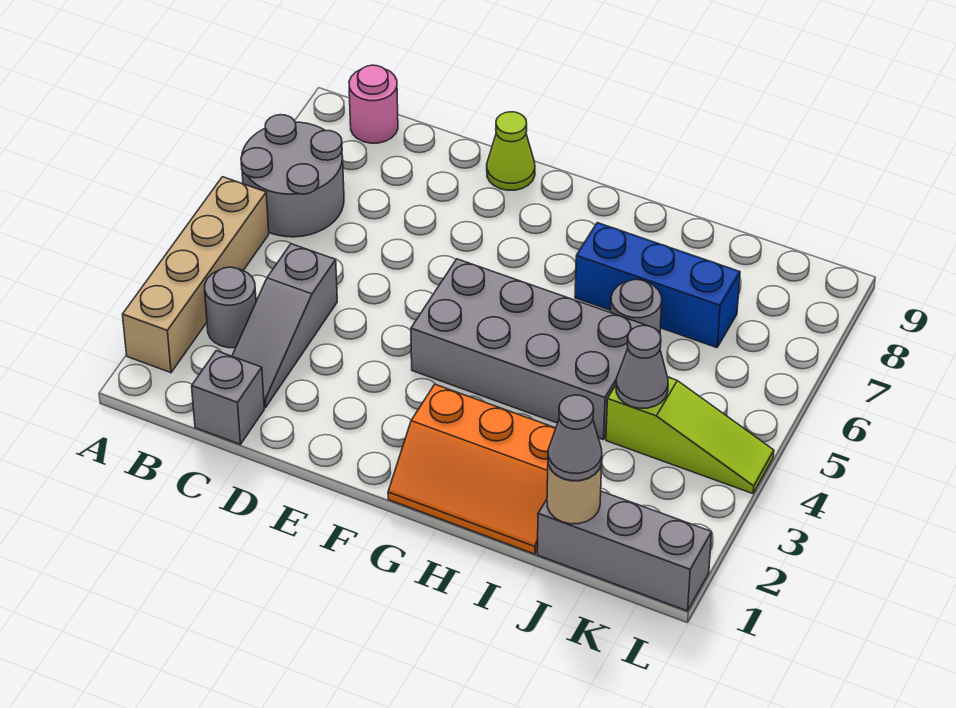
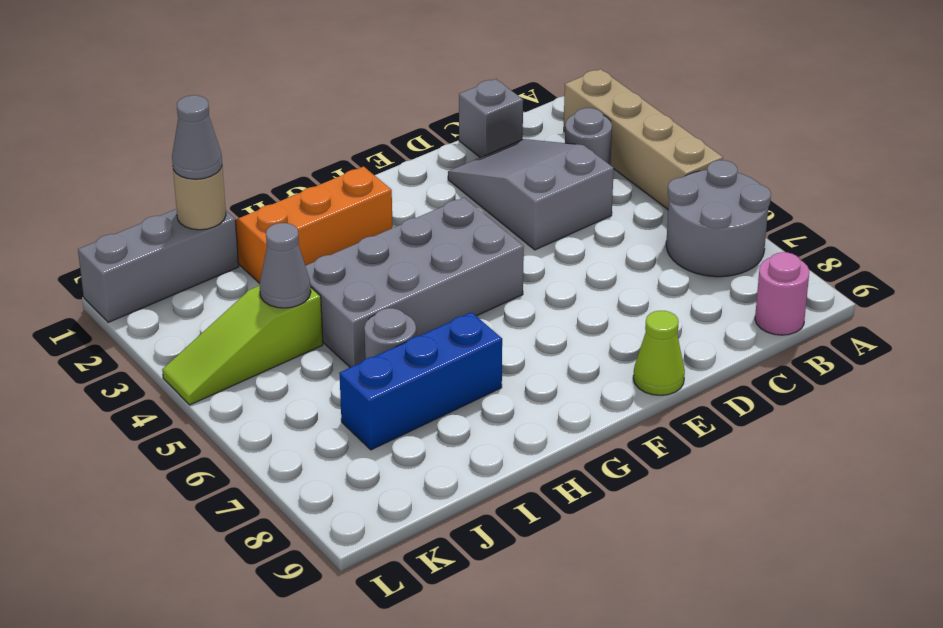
grey slope C2:C4 level 1 top 4 -> grey slope C2:D4 level 1 top 4

